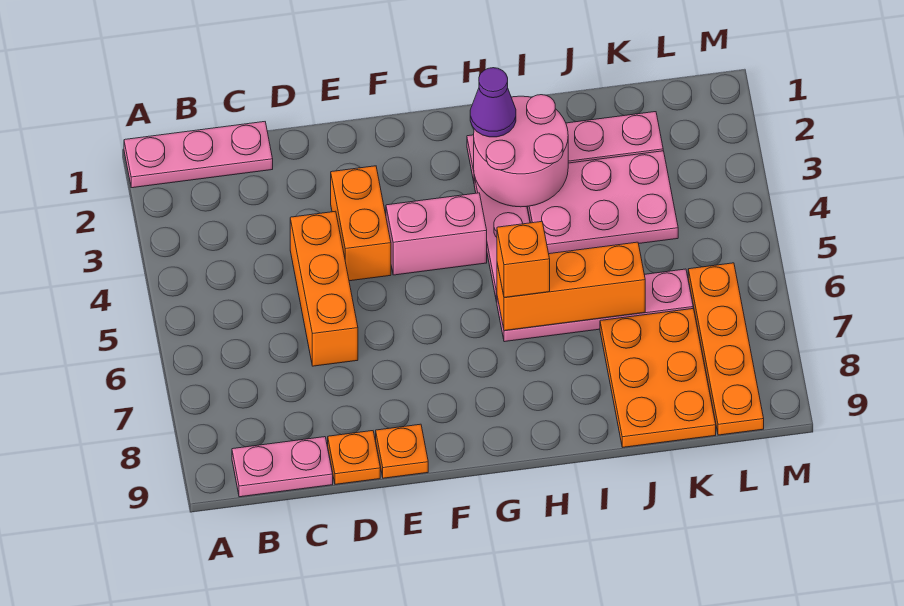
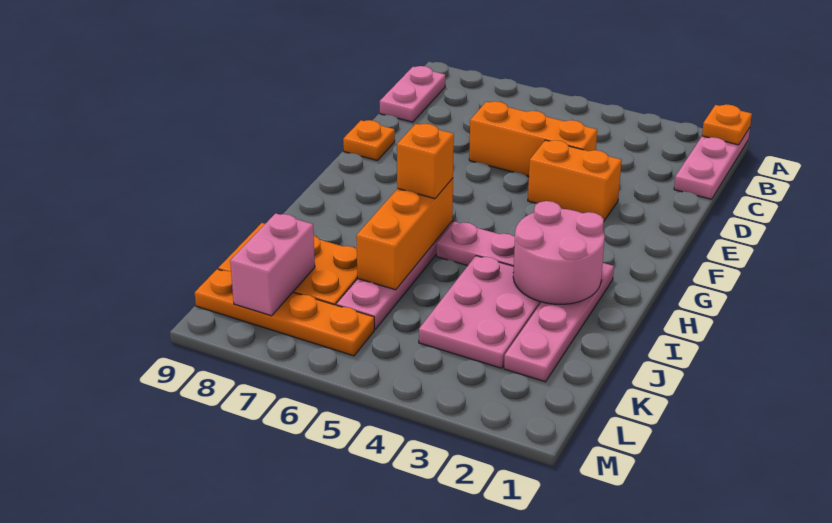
orange plate D9 level 1 -> orange plate A1 level 2
pink brick F4:G4 level 1 -> pink brick K8:L8 level 2
purple cone H2 level 3 -> none

